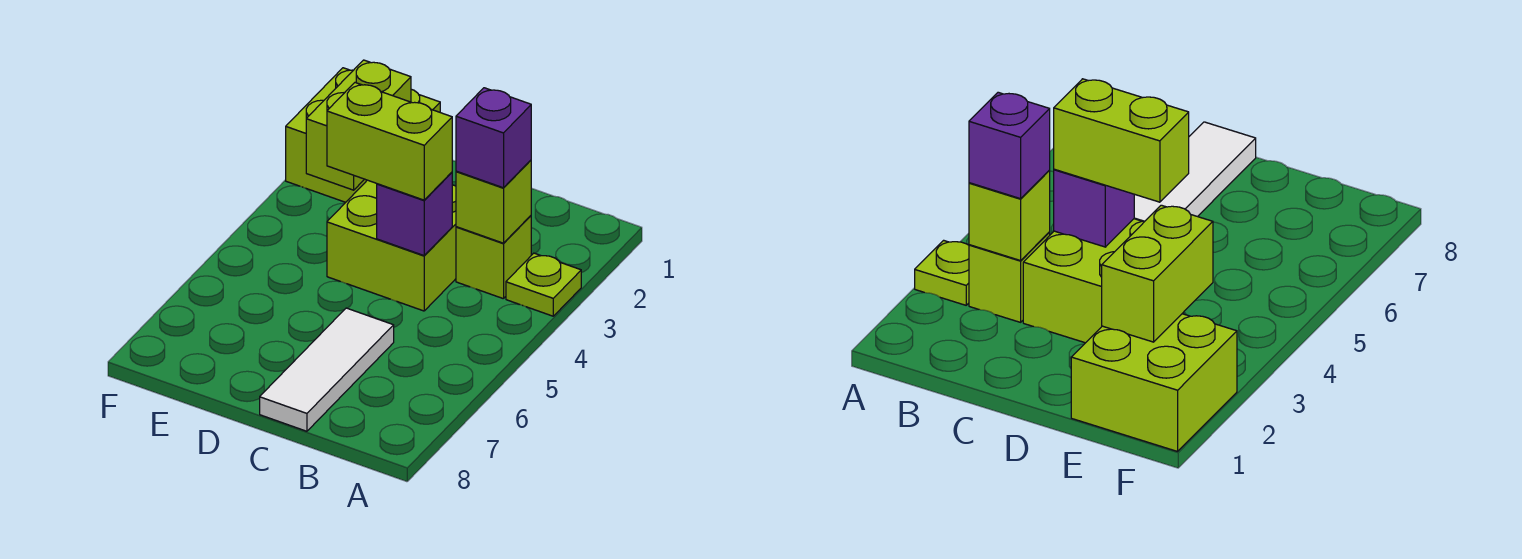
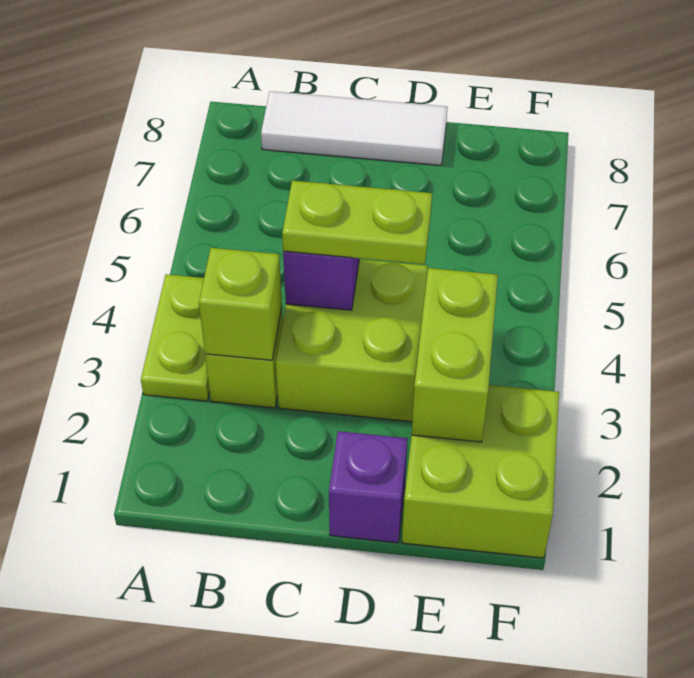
lime plate A3 level 1 -> lime plate A3:A4 level 1
purple brick B3 level 3 -> purple brick D1 level 1
lime brick C4:D4 level 3 -> lime plate C4:D4 level 3
white tile C6:C8 level 1 -> white tile B8:D8 level 1

